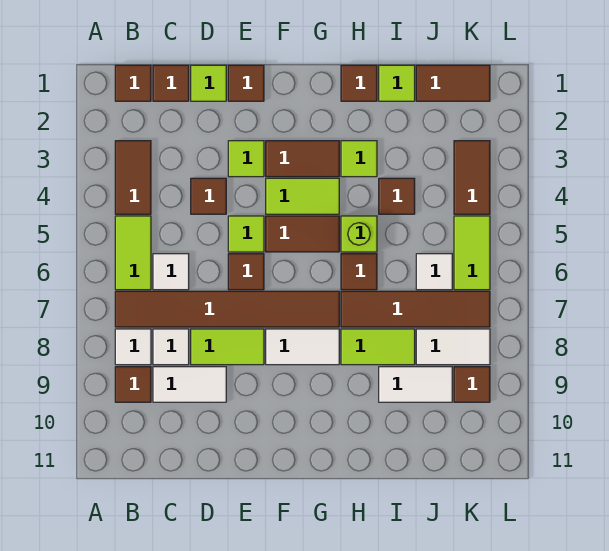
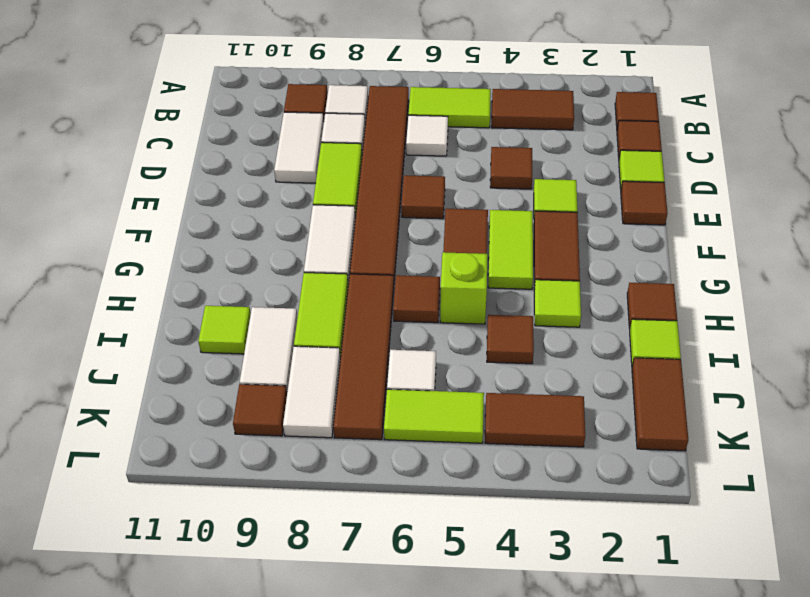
lime tile E5 level 1 -> lime tile I10 level 1

